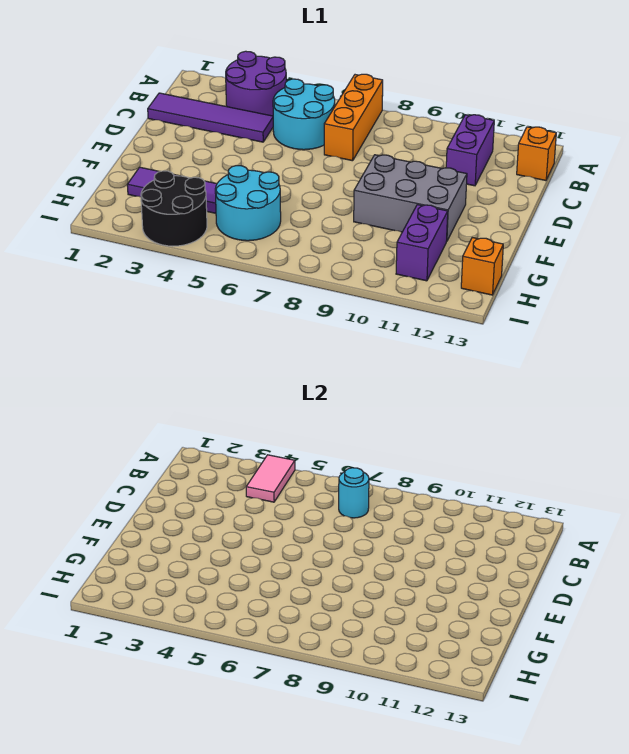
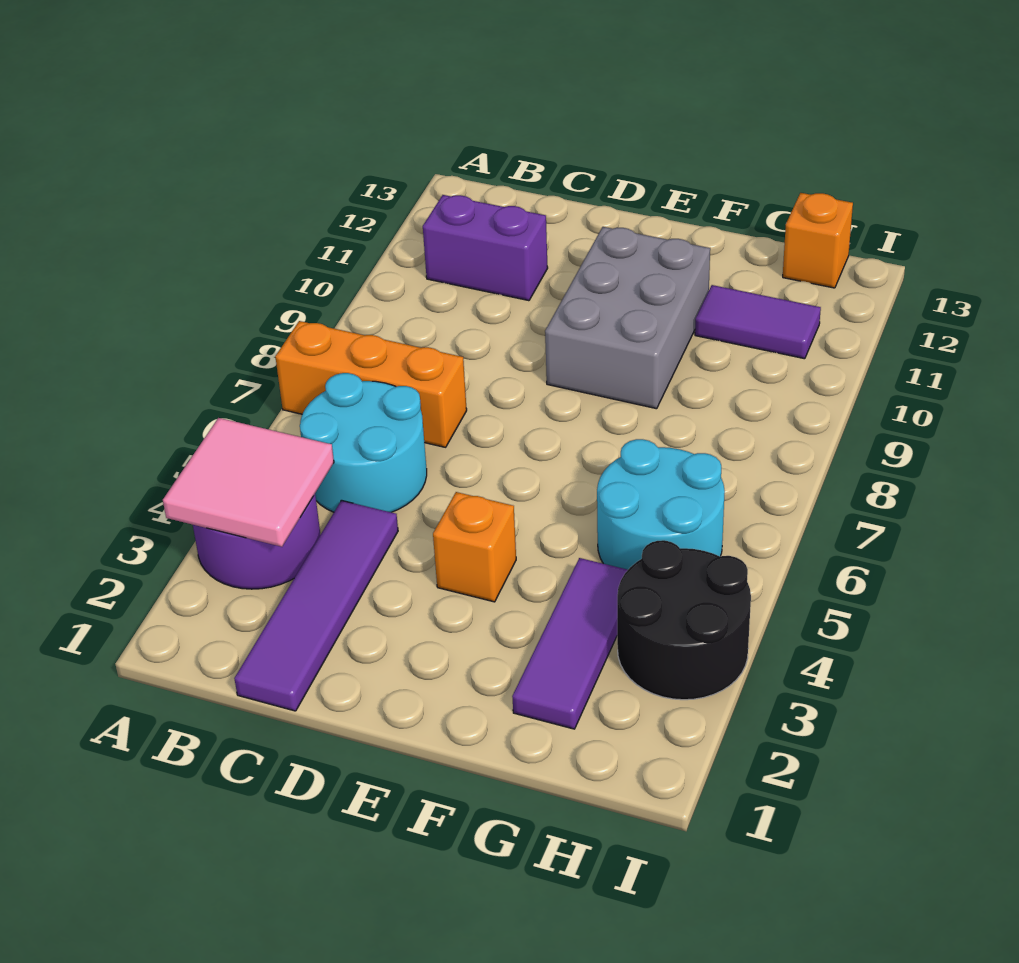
pink tile A4:B4 level 2 -> pink tile A3:B4 level 2
cyan round brick B7 level 2 -> none
orange brick B13 level 1 -> orange brick E4 level 1
purple brick G11:H11 level 1 -> purple tile G11:H11 level 1

